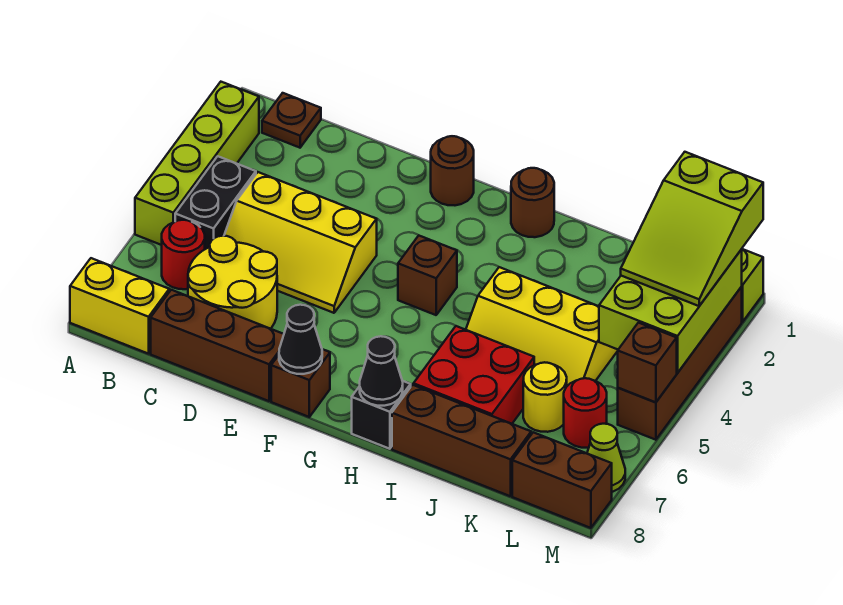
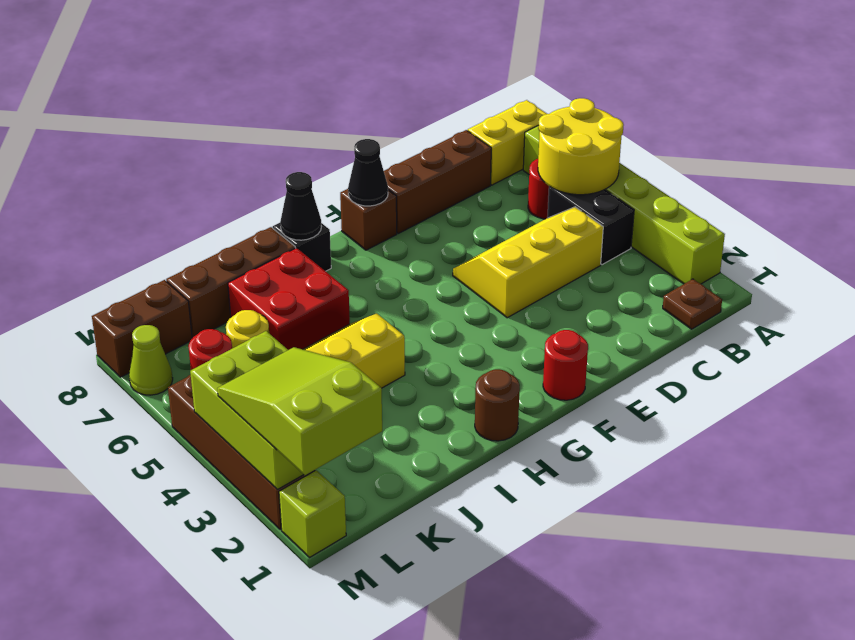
lime brick A2:A5 level 1 -> lime brick A2:A7 level 1
yellow round brick C6:D7 level 1 -> yellow round brick A5:B6 level 2
brown round brick F1 level 1 -> red round brick F1 level 1
brown brick G4 level 1 -> none
brown brick M5 level 2 -> none

